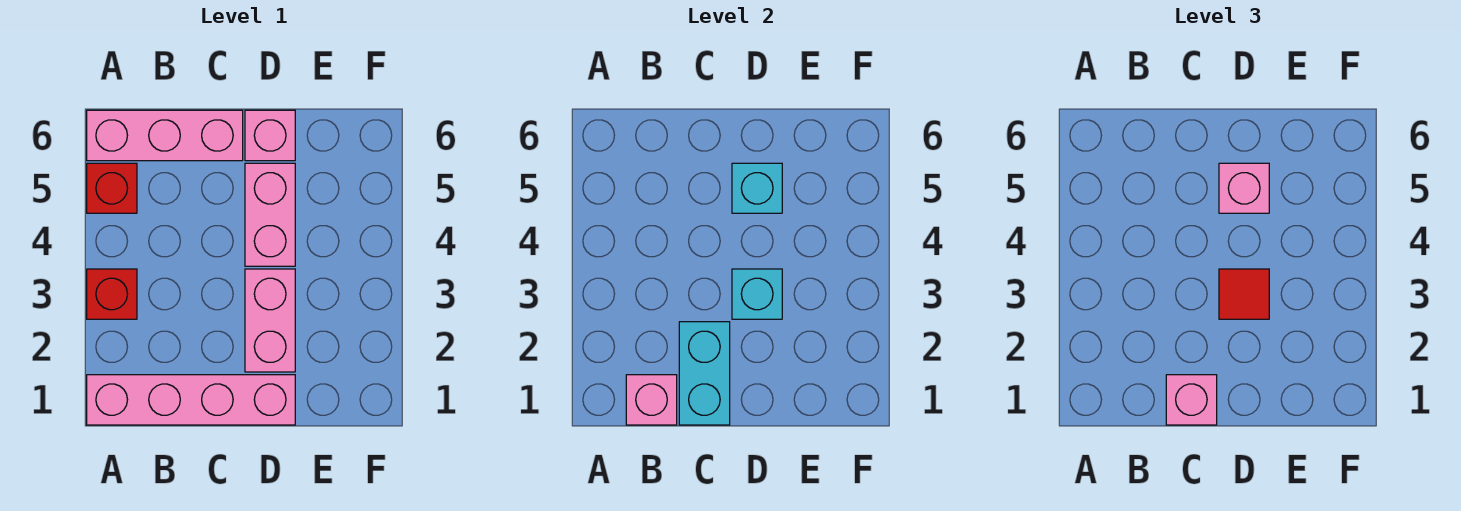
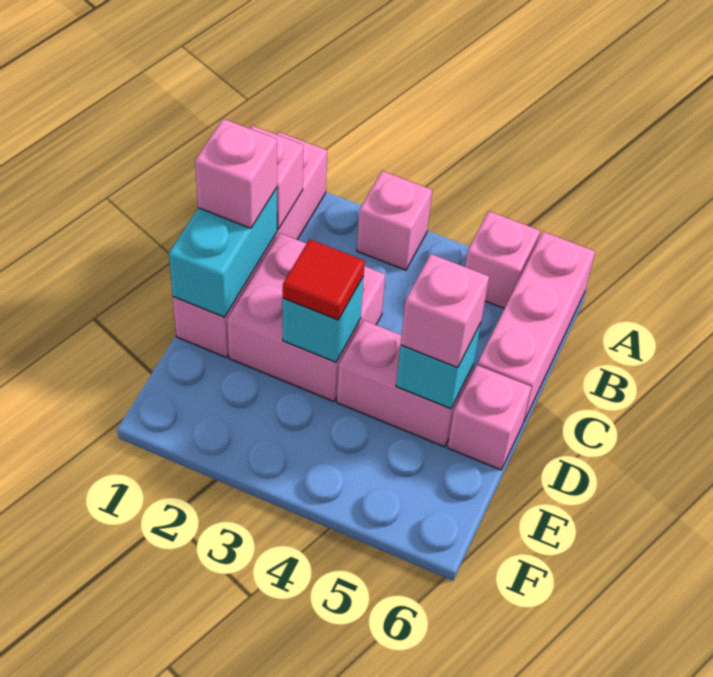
red brick A3 level 1 -> pink brick A3 level 1
red brick A5 level 1 -> pink brick A5 level 1
cyan brick C1:C2 level 2 -> cyan brick C1:D1 level 2
pink brick D2:D3 level 1 -> pink brick C2:D3 level 1

